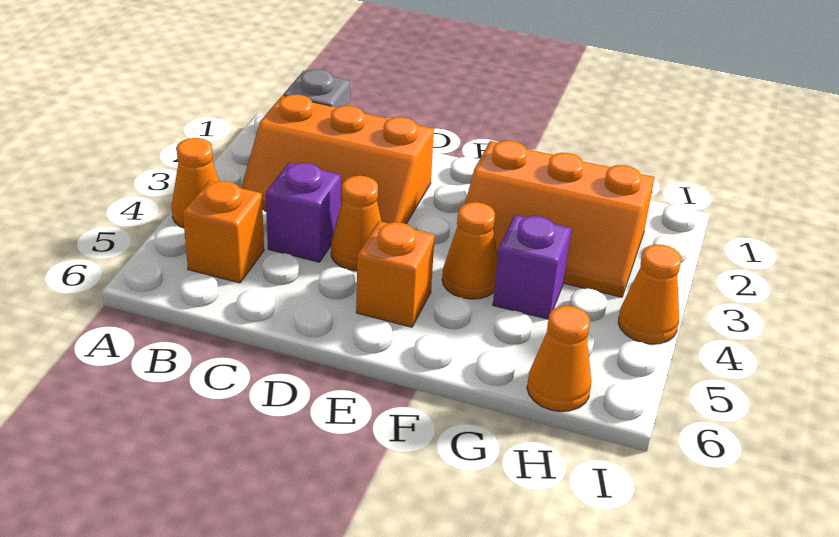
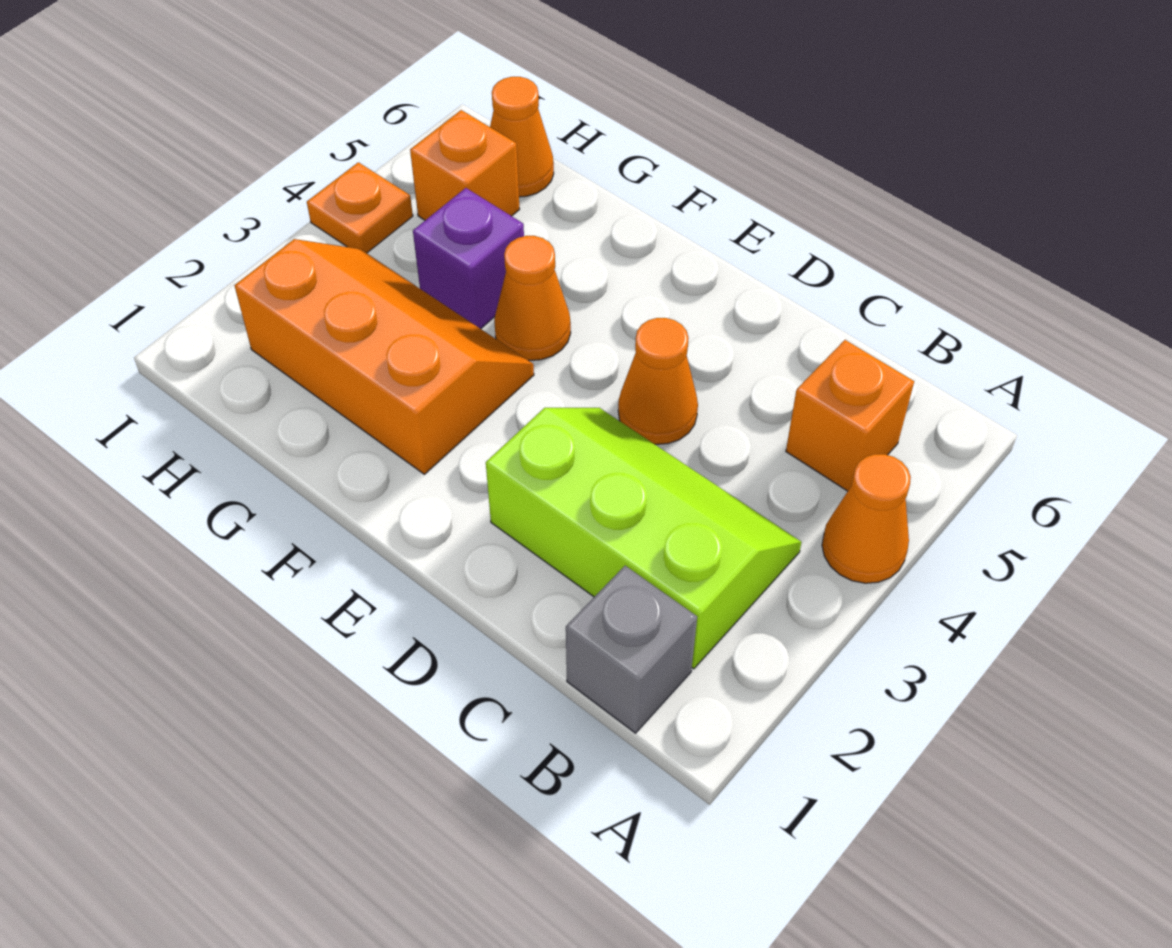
orange slope B2:D3 level 1 top 2 -> lime slope B2:D3 level 1 top 2
purple brick C4 level 1 -> none
orange brick E5 level 1 -> orange brick H5 level 1
orange cone I4 level 1 -> orange plate I4 level 1

